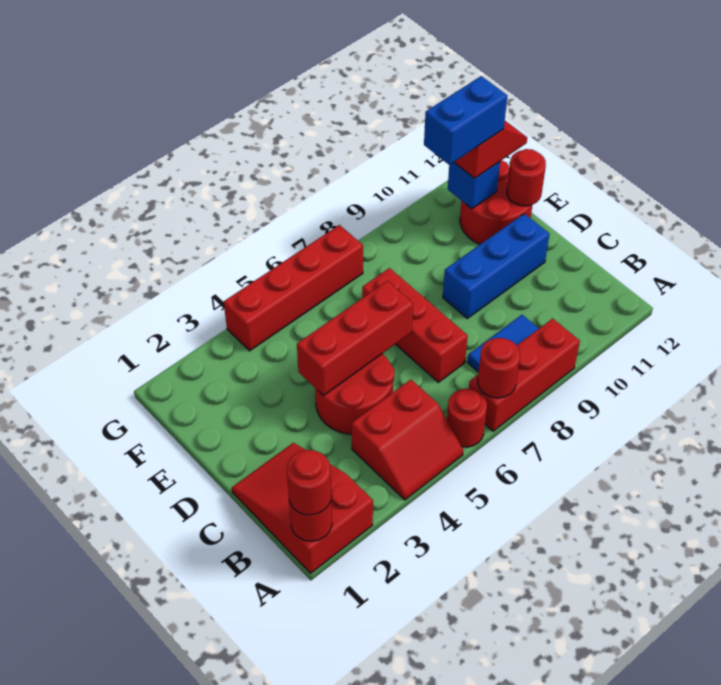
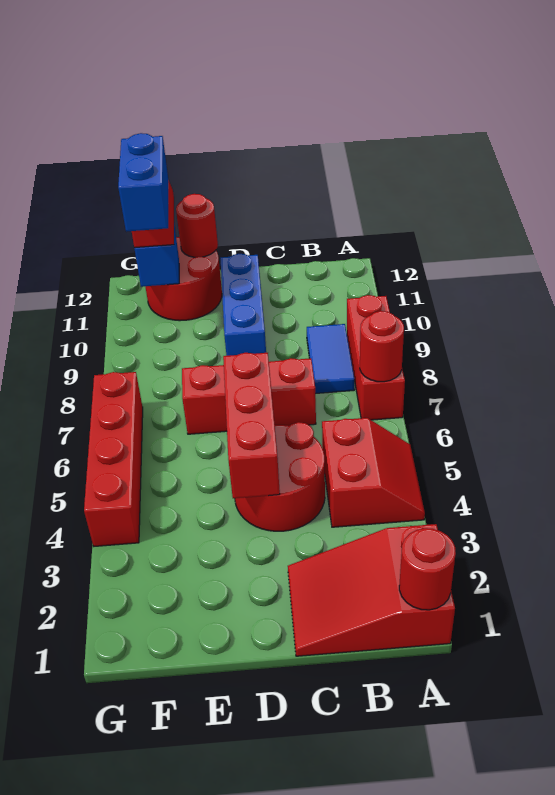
red round brick A1 level 3 -> none
red round brick A6 level 1 -> none

